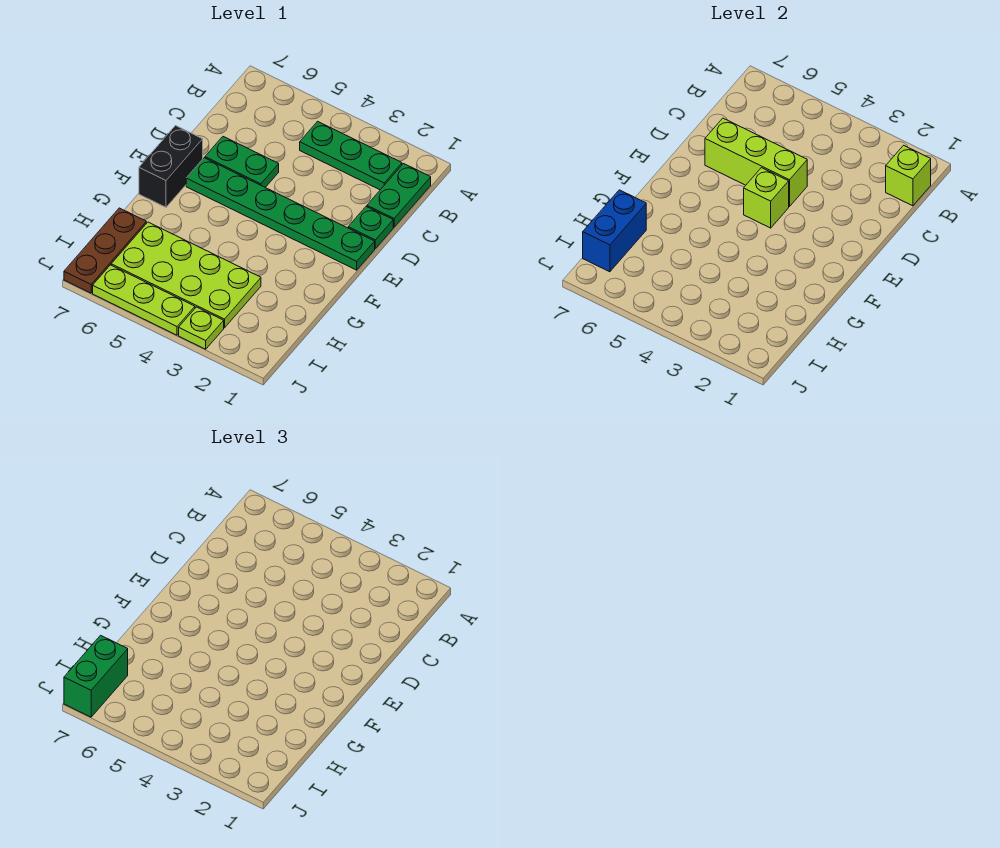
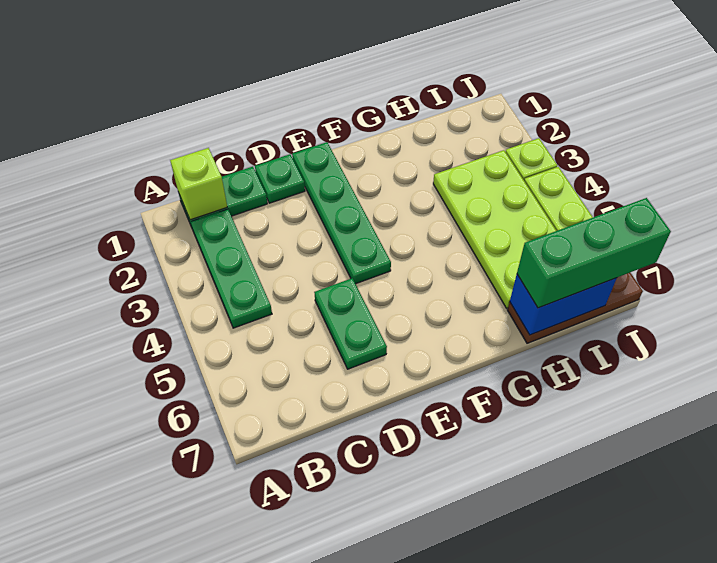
lime brick D4:D6 level 2 -> none
green plate E1:E6 level 1 -> green plate E1:E4 level 1
lime brick E4 level 2 -> none
black brick E7:F7 level 1 -> none
green brick I7:J7 level 3 -> green brick H7:J7 level 3

